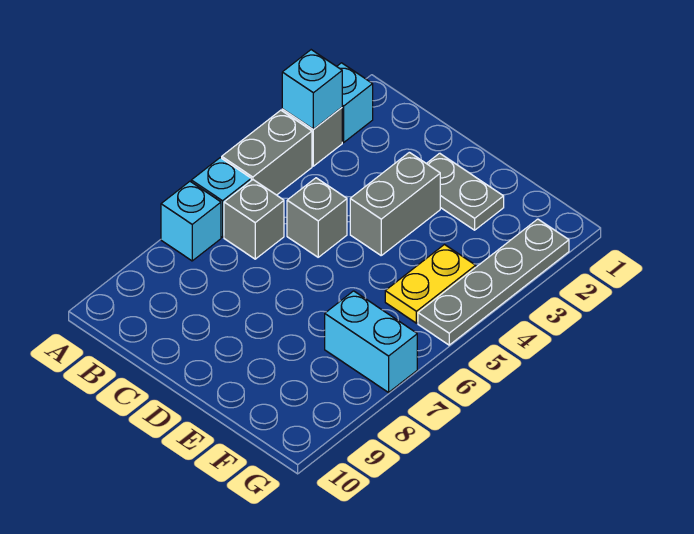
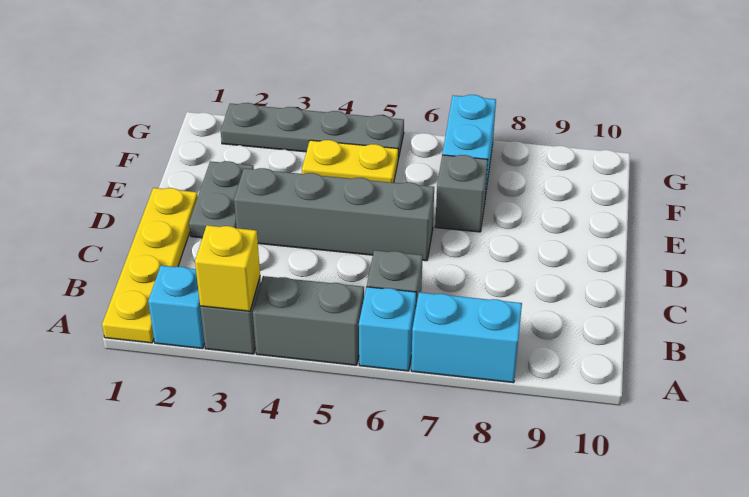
none -> yellow plate A1:D1 level 1
cyan brick A3 level 2 -> yellow brick A3 level 2
cyan brick A7 level 1 -> cyan brick A7:A8 level 1
grey brick C5 level 1 -> grey brick E7 level 1
grey brick D3:D4 level 1 -> grey brick D3:D6 level 1

